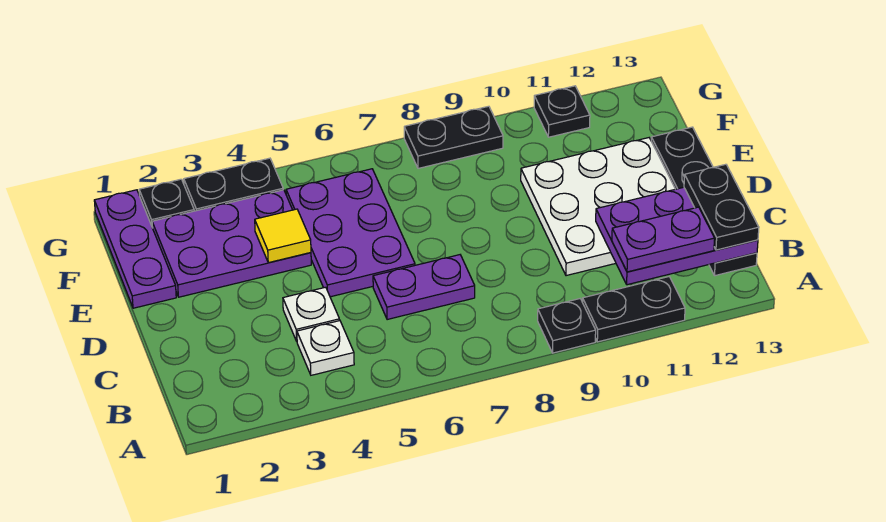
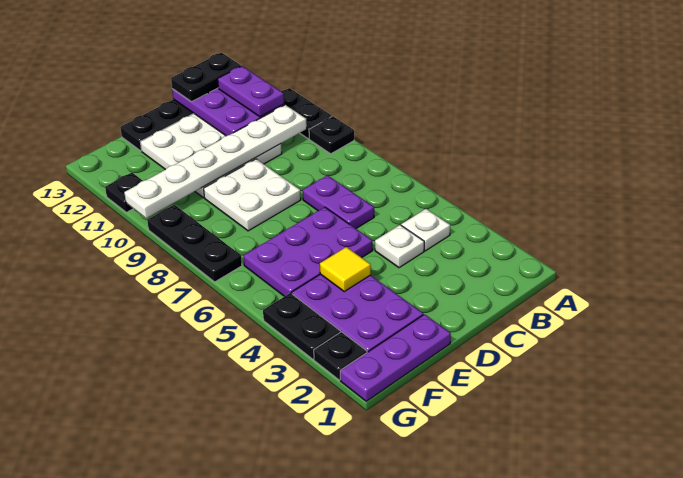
none -> white plate B10:G10 level 2
none -> white plate D8:E9 level 1
black plate G8:G9 level 1 -> black plate G7:G9 level 1

